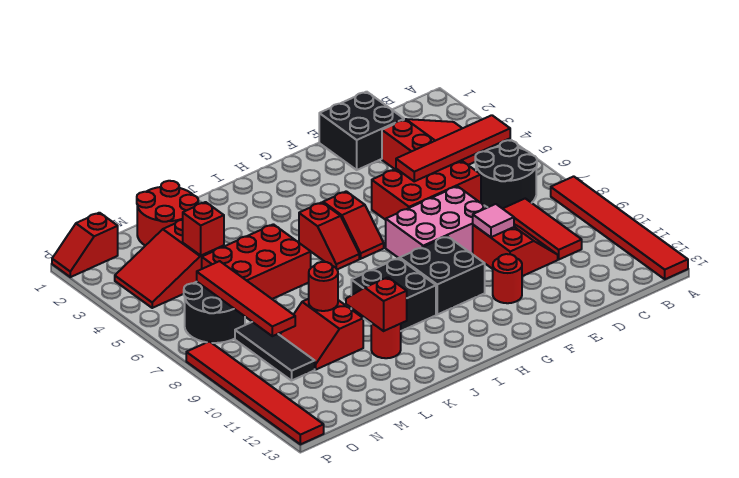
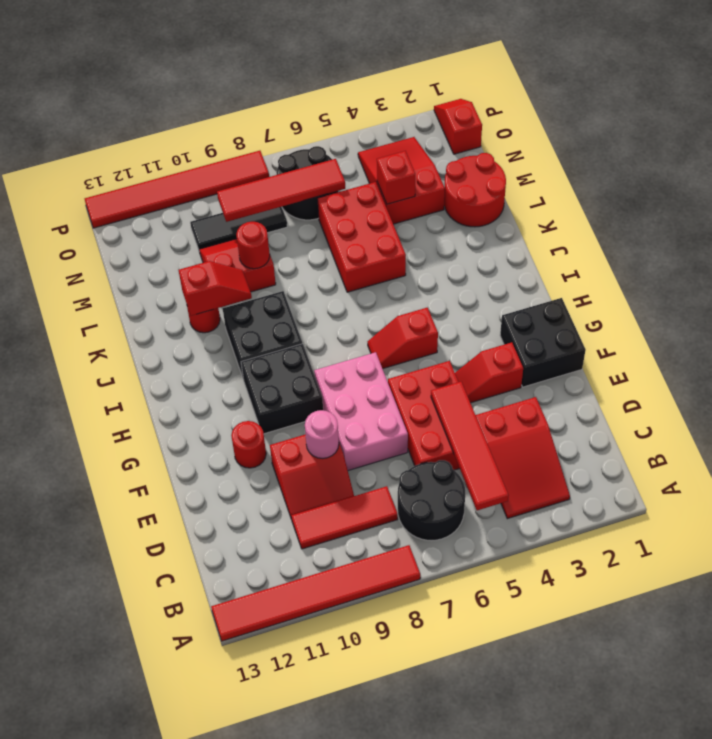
black brick D1:E2 level 1 -> black brick F1:G2 level 1
pink tile E9 level 2 -> pink round brick E9 level 2
red slope I5:I6 level 1 top 5 -> red slope F3:F4 level 1 top 3

